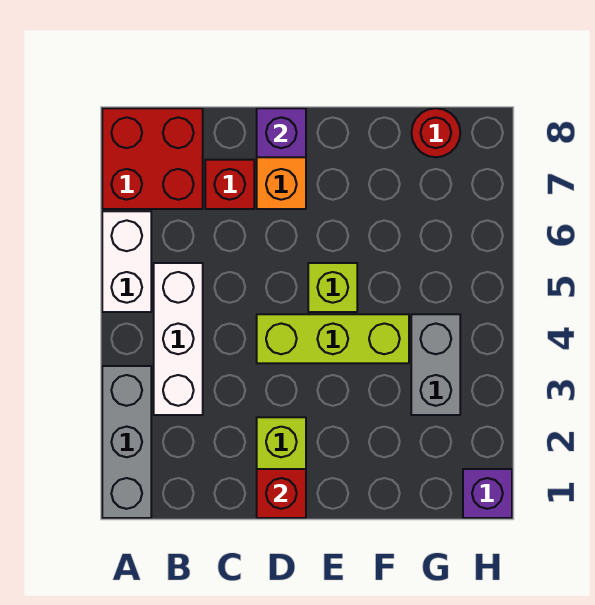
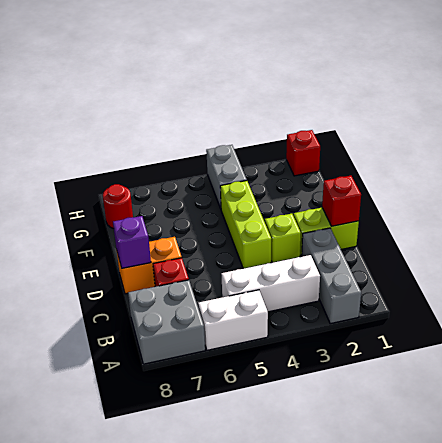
grey brick A1:A3 level 1 -> grey brick A2:C2 level 1
red brick A7:B8 level 1 -> grey brick A7:B8 level 1
lime brick E5 level 1 -> lime brick D3 level 1
grey brick G3:G4 level 1 -> grey brick G4:H4 level 1
purple brick H1 level 1 -> red brick H1 level 1

